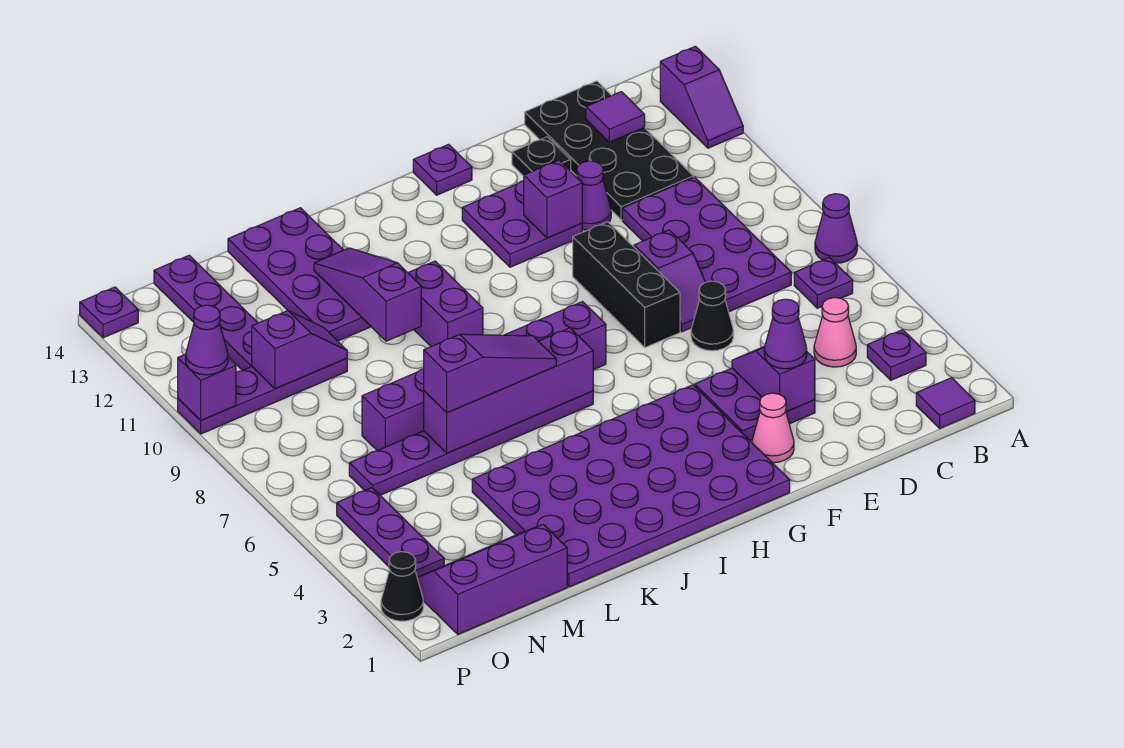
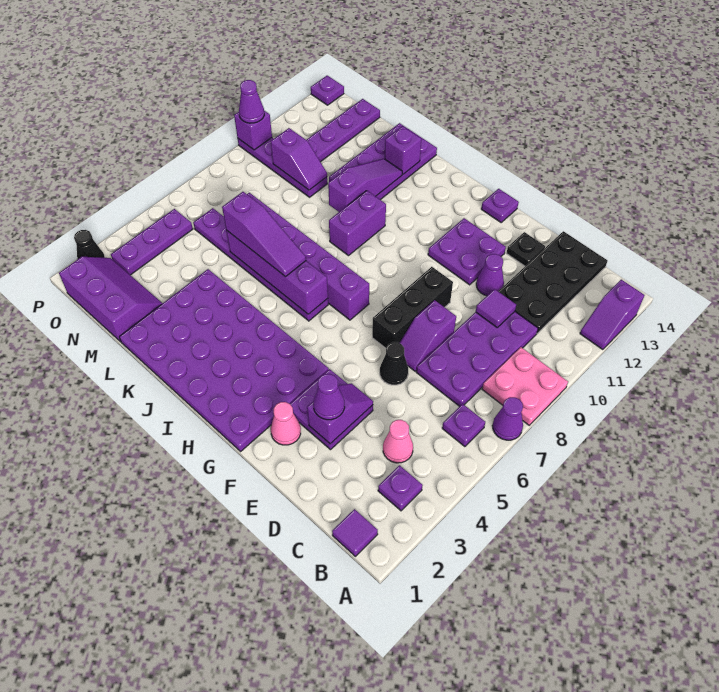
none -> pink plate A8:B9 level 1
purple tile C13 level 2 -> purple tile D10 level 2
purple brick F11 level 2 -> purple brick K13 level 2

